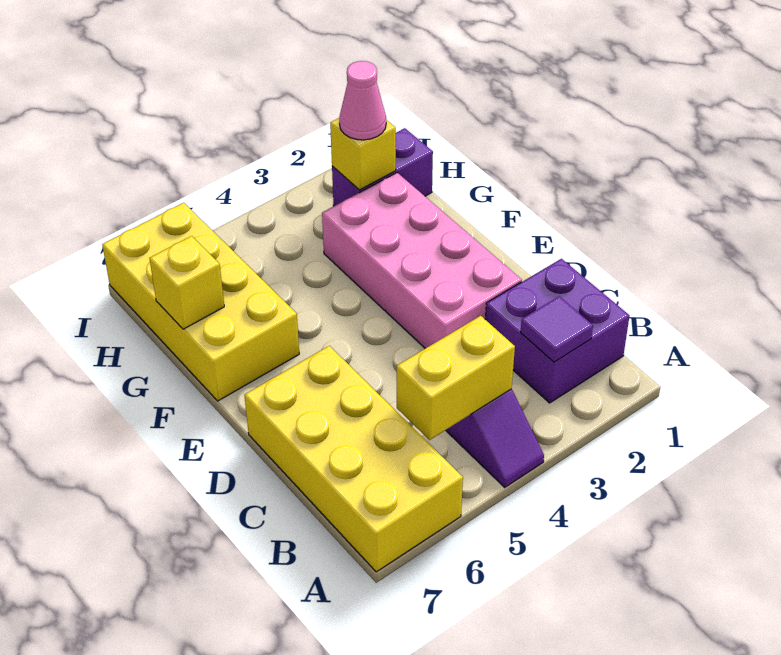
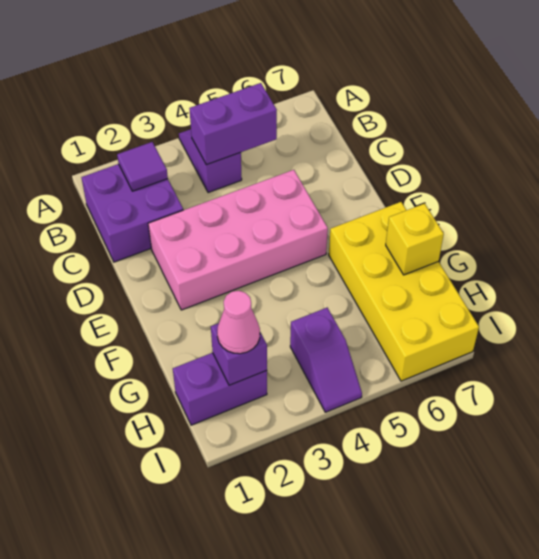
yellow brick A6:D7 level 1 -> none
yellow brick B4:B5 level 2 -> purple brick B4:B5 level 2
pink brick D2:G3 level 1 -> pink brick D2:E5 level 1
yellow brick H2 level 2 -> purple brick H2 level 2
none -> purple slope H4:I4 level 1 top H

